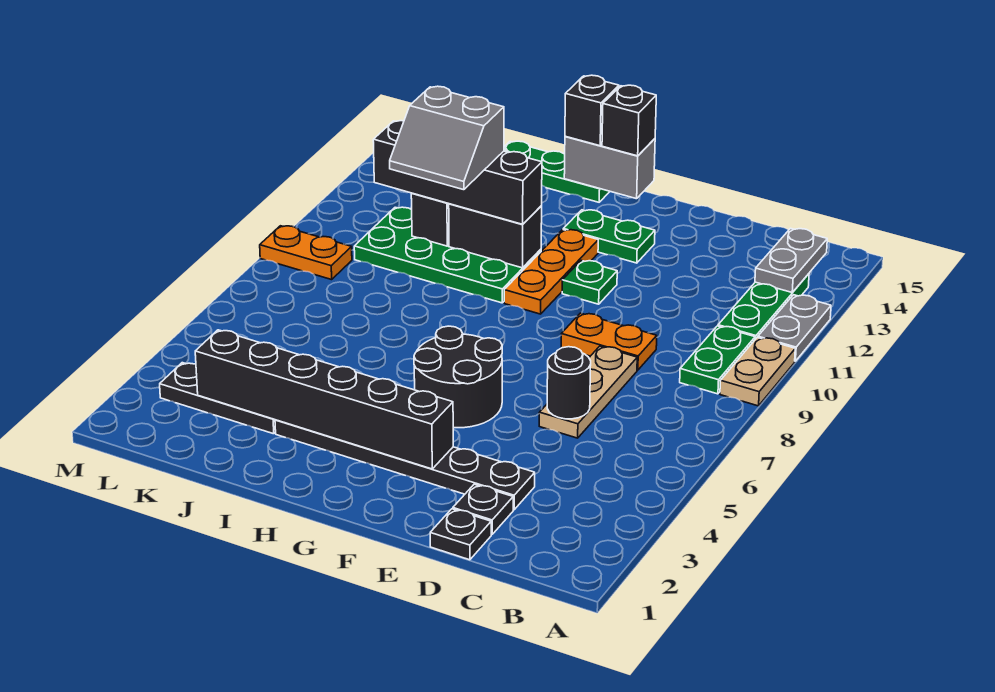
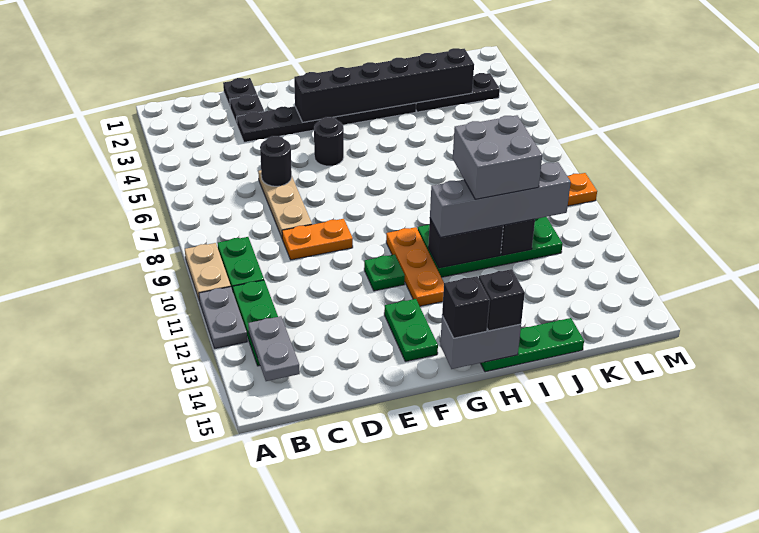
black round brick F5:G6 level 1 -> black round brick F5 level 1
green plate F13:G13 level 1 -> green plate F13:F14 level 1
black brick H11:K11 level 3 -> grey brick H11:K11 level 3
grey slope I10:J11 level 4 top 11 -> grey brick I10:J11 level 4

